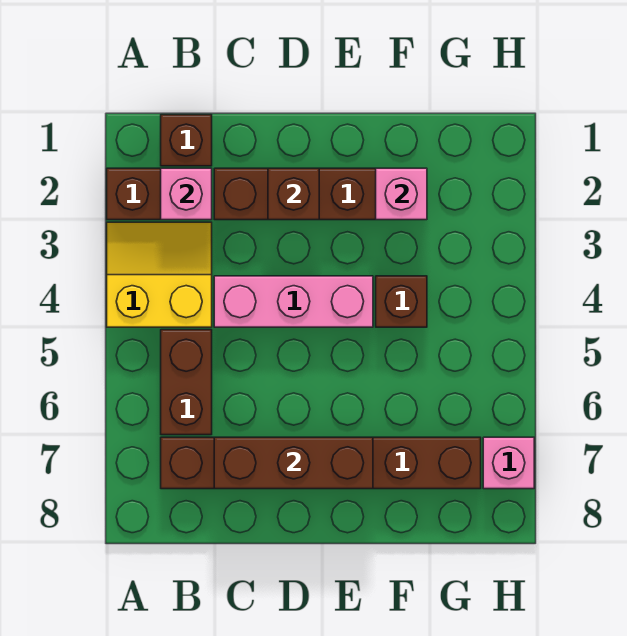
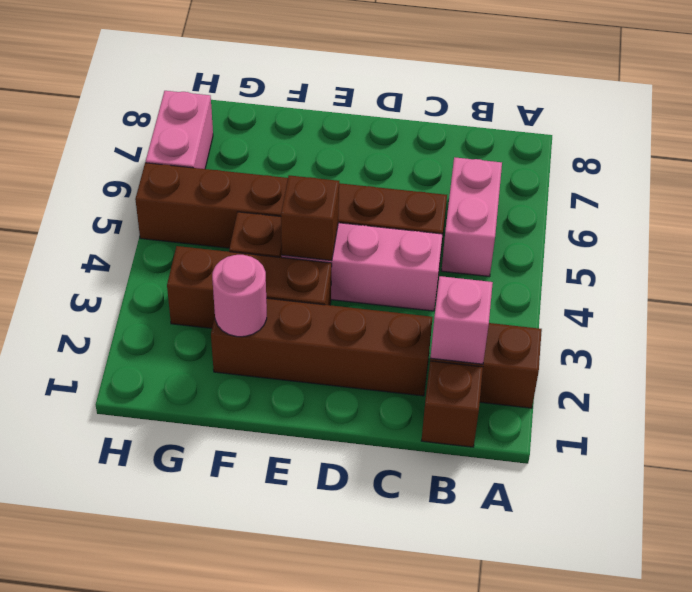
yellow slope A3:B4 level 1 top 4 -> none
brown brick B5:B6 level 1 -> pink brick B5:B6 level 1
brown brick B7:G7 level 1 -> brown brick C5:H5 level 1
brown brick C7:E7 level 2 -> brown brick E3:G3 level 1
brown brick D2 level 2 -> brown brick E4 level 2
pink brick F2 level 2 -> pink round brick F2 level 2
pink brick H7 level 1 -> pink brick H6:H7 level 1

